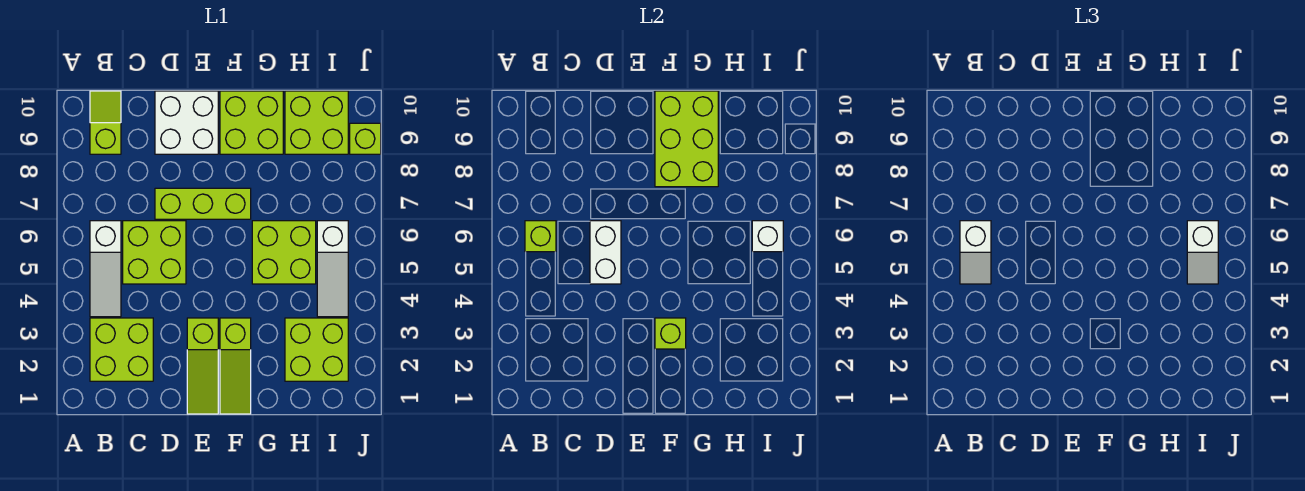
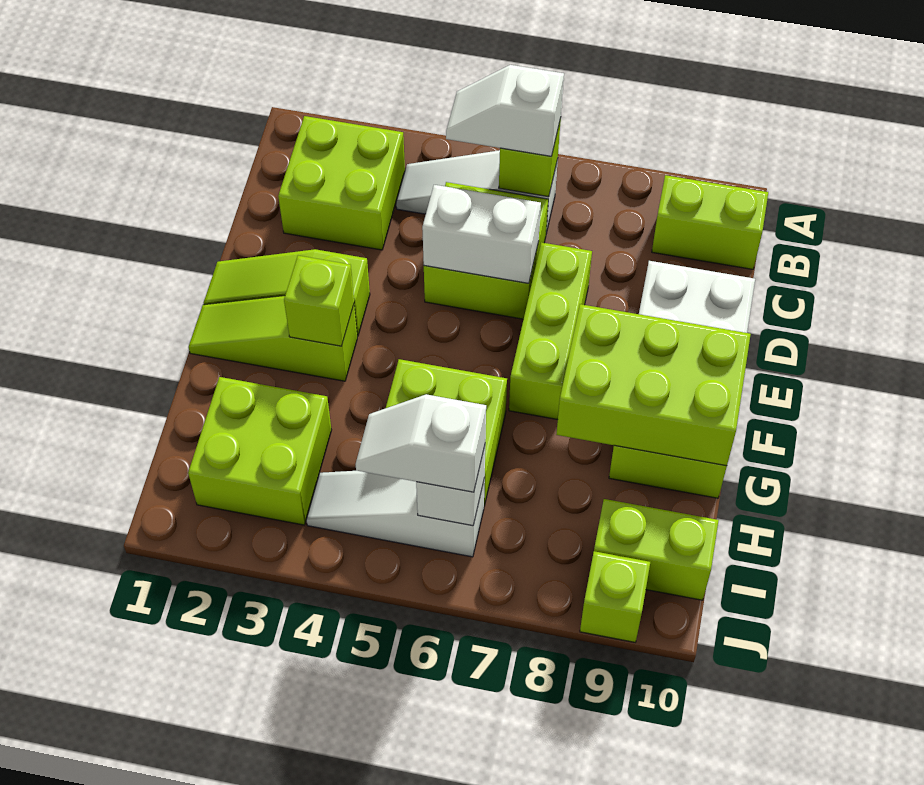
lime slope B9:B10 level 1 top 9 -> lime brick B9:B10 level 1
lime brick H9:I10 level 1 -> lime brick I9:I10 level 1

